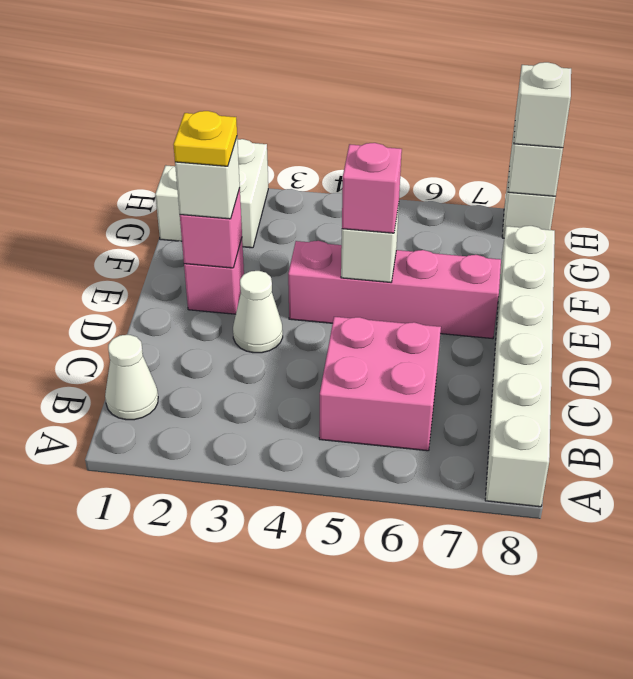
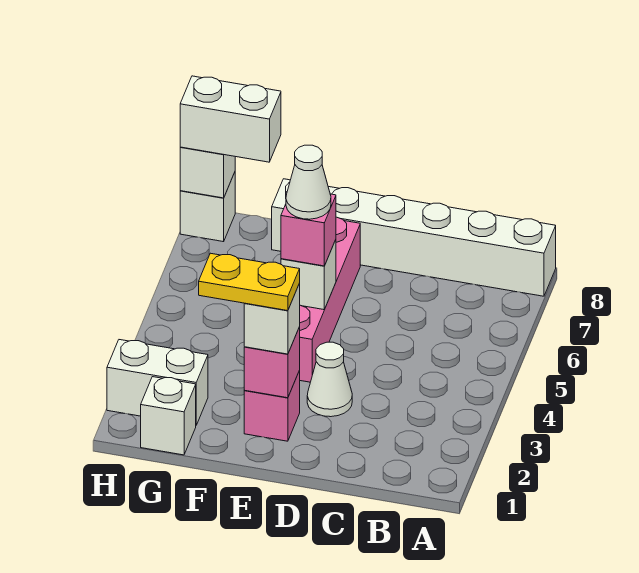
white cone B1 level 1 -> white cone E5 level 4
pink brick B5:C6 level 1 -> none
yellow plate E2 level 4 -> yellow plate E2:F2 level 4
white brick H8 level 3 -> white brick G8:H8 level 3

